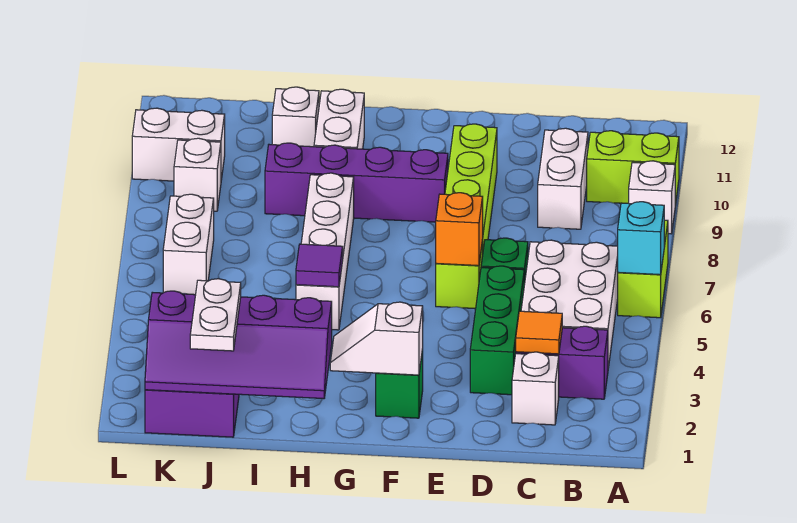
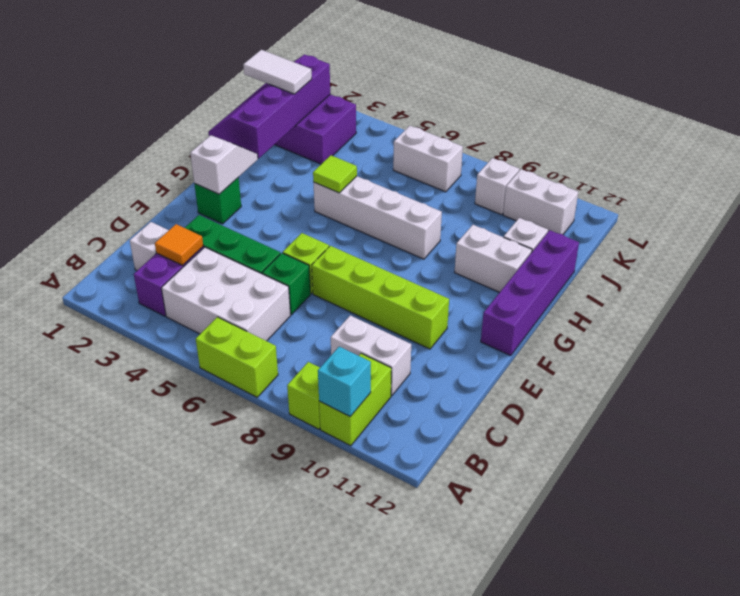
cyan brick A6 level 2 -> cyan brick A10 level 2
white brick A9 level 1 -> lime brick A9 level 1
orange brick E6 level 2 -> none
purple brick F9:I9 level 1 -> purple brick F12:I12 level 1
purple tile H5 level 2 -> lime tile H5 level 2
white plate J1:J2 level 3 -> white tile J1:J2 level 3
white brick K10:L10 level 1 -> white brick K10:K11 level 1

